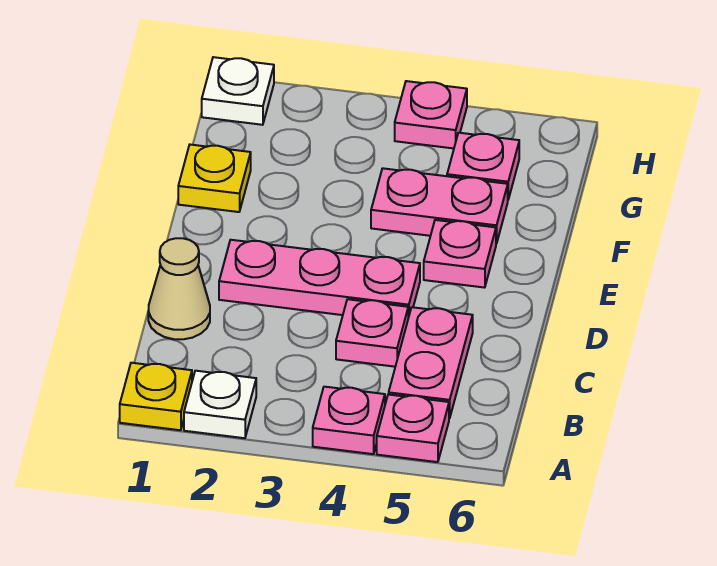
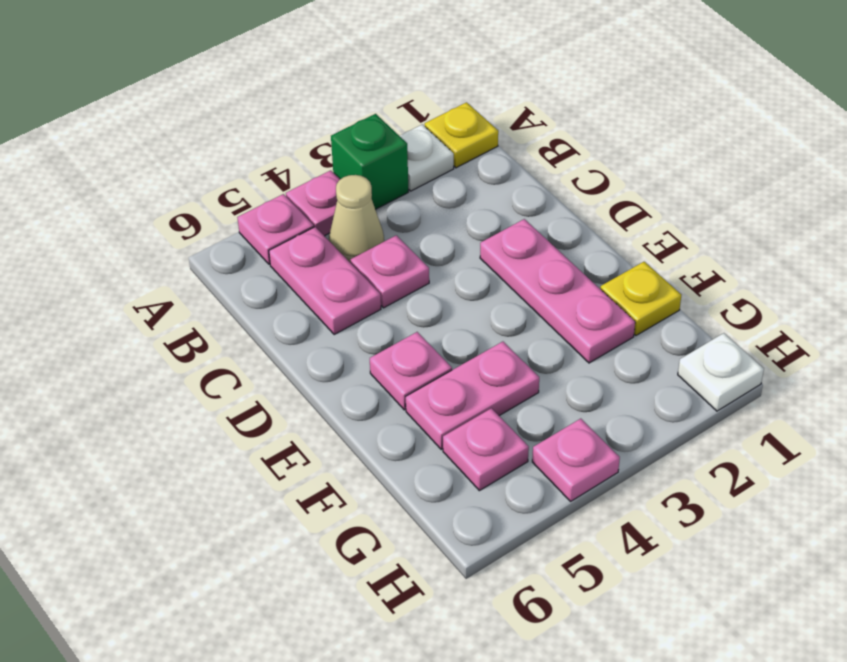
none -> green brick A3 level 1
tan cone C1 level 1 -> tan cone B4 level 1
pink plate D2:D4 level 1 -> pink plate D2:F2 level 1

